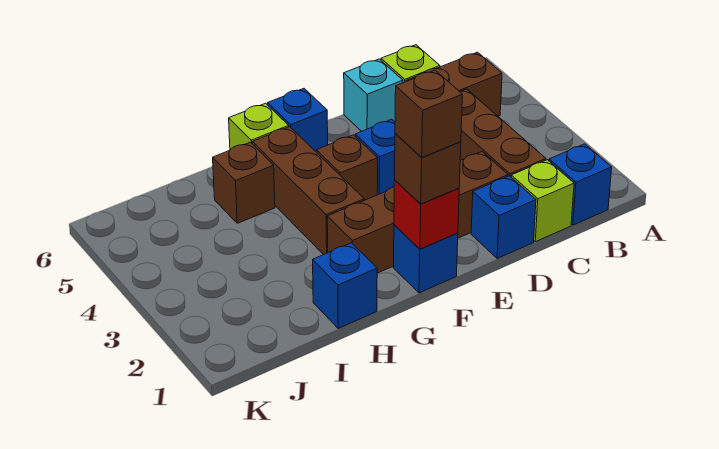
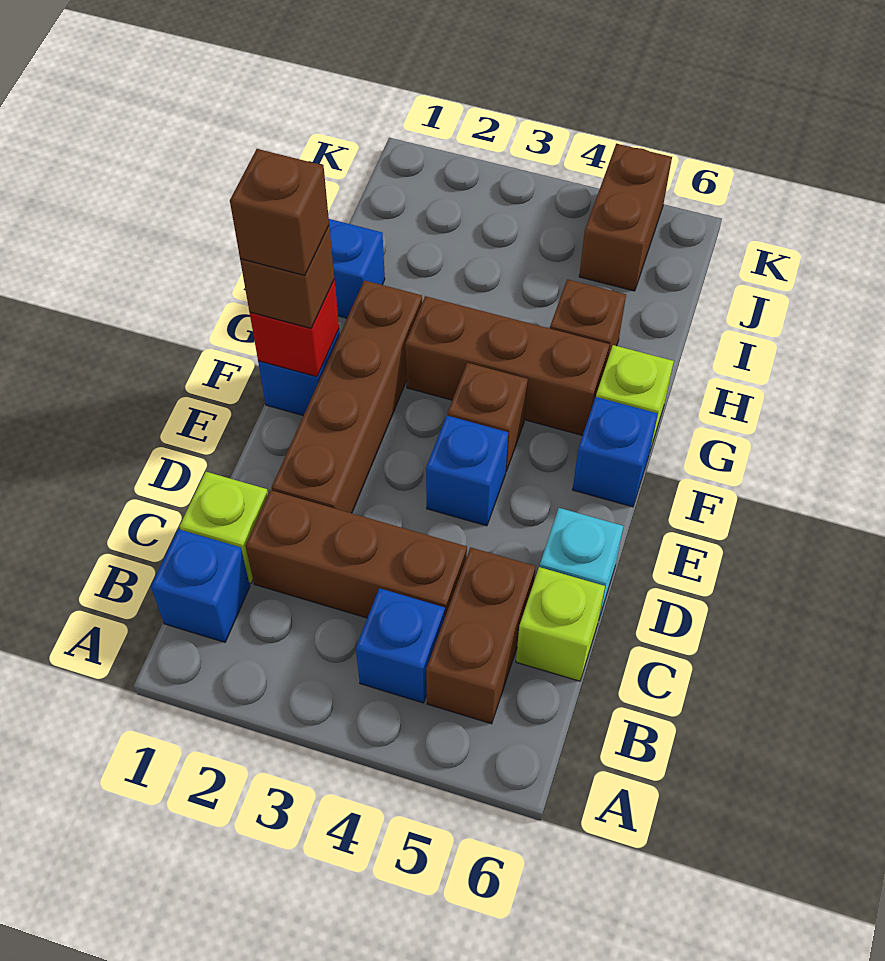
blue brick D1 level 1 -> blue brick B4 level 1
none -> brown brick J5:K5 level 1

